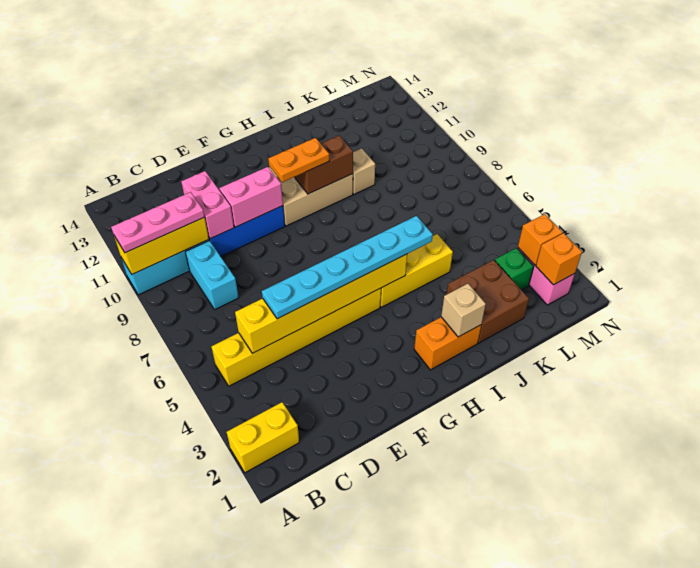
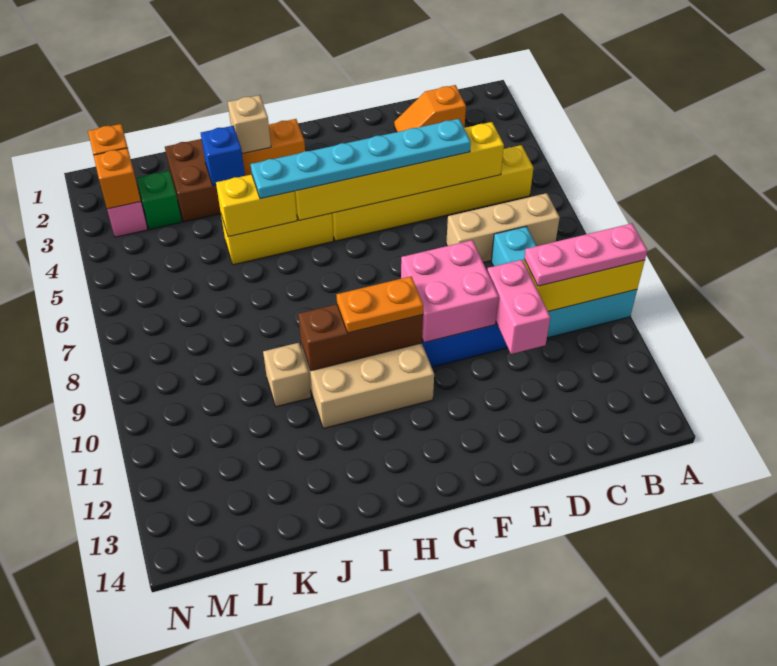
yellow brick A2:B2 level 1 -> yellow brick I5:J5 level 2
none -> tan brick B7:D7 level 1
none -> orange slope C2:D2 level 1 top C
pink brick E10:F10 level 2 -> pink brick E9:F10 level 2
brown brick H10:I10 level 2 -> brown brick G10:I10 level 2
none -> blue brick J3 level 2

